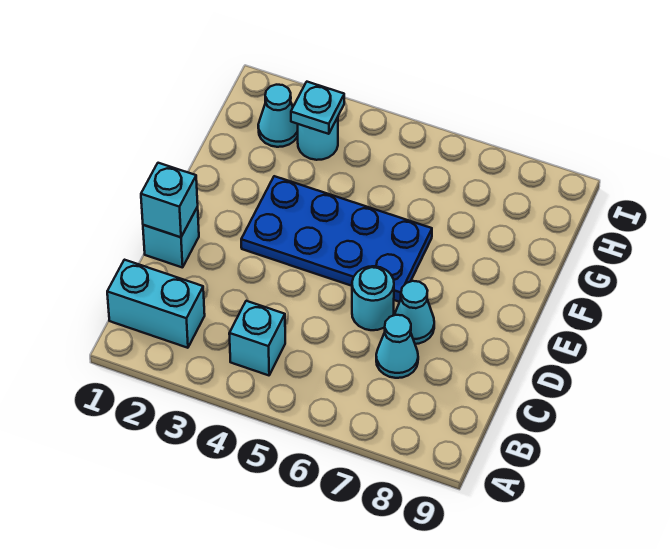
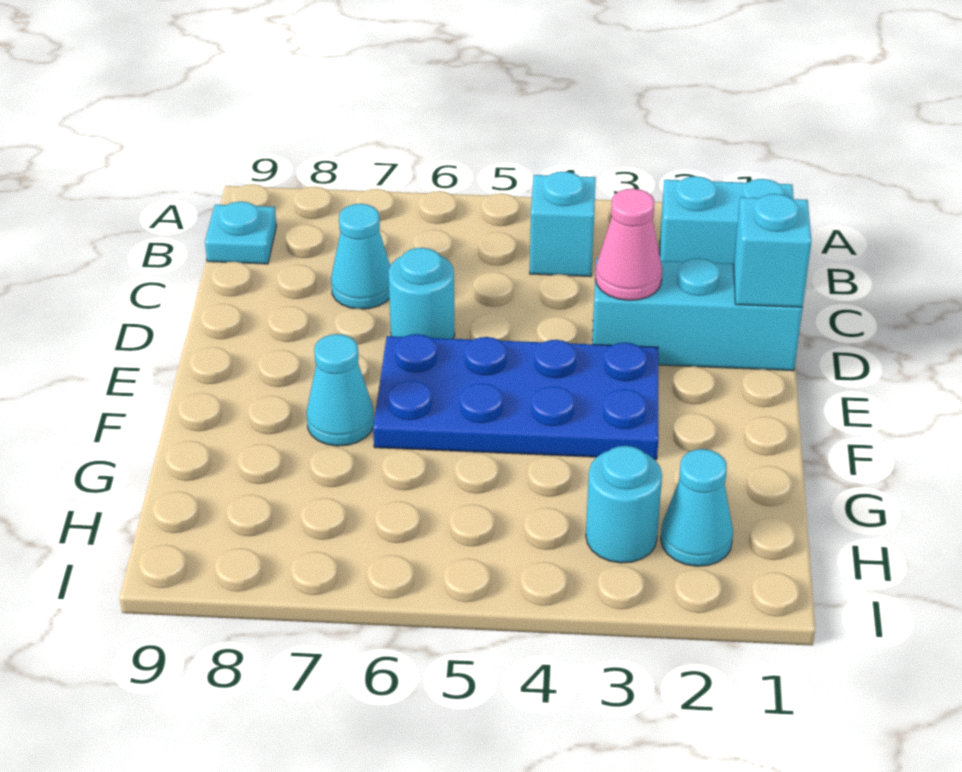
cyan brick D1 level 1 -> cyan brick D1:D3 level 1
none -> pink cone D3 level 2
cyan cone D7 level 1 -> cyan cone F7 level 1
cyan plate H3 level 2 -> cyan plate B9 level 1

